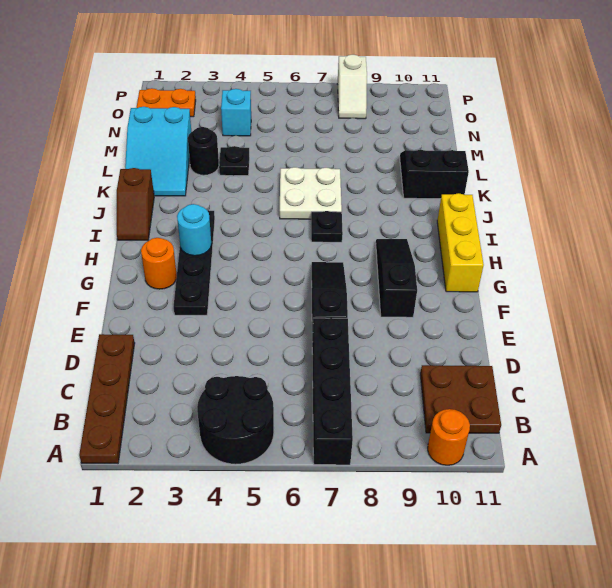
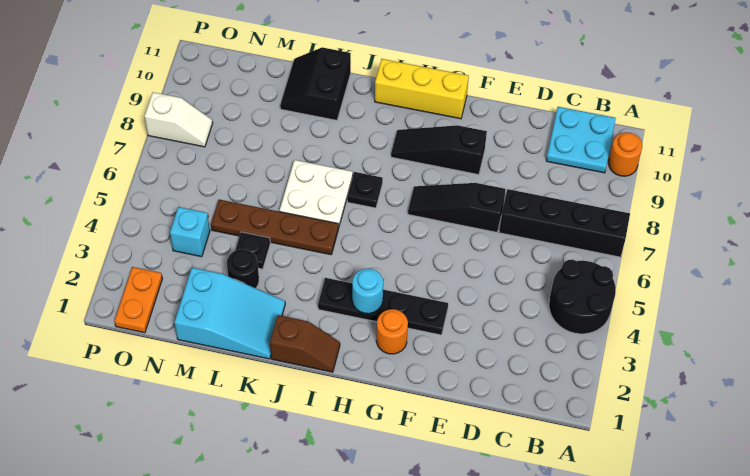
brown plate A1:D1 level 1 -> brown plate J5:M5 level 1
brown plate B10:C11 level 1 -> cyan plate B10:C11 level 1

